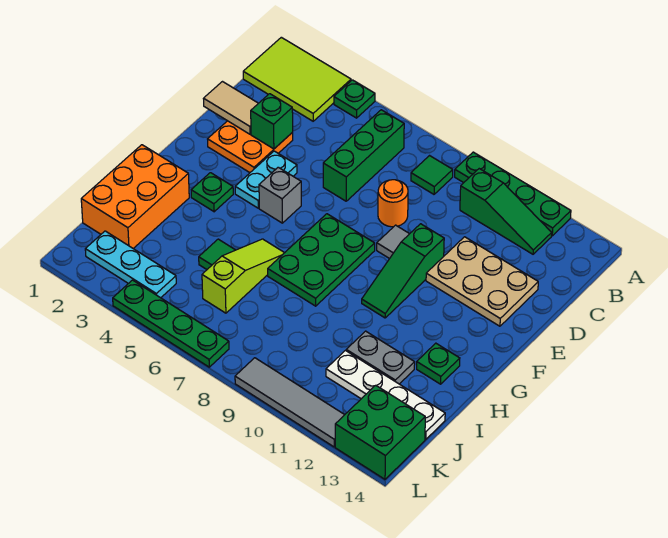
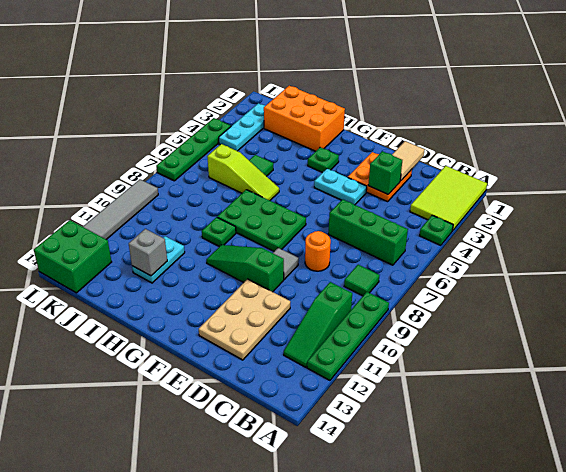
grey brick F5 level 1 -> grey brick I12 level 2
green plate H13 level 1 -> green plate H9 level 1
grey plate I11:I12 level 1 -> cyan plate I11:I12 level 1
white plate J11:J14 level 1 -> none

